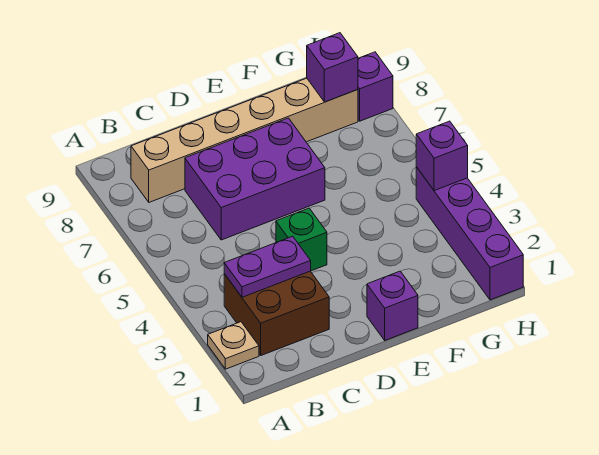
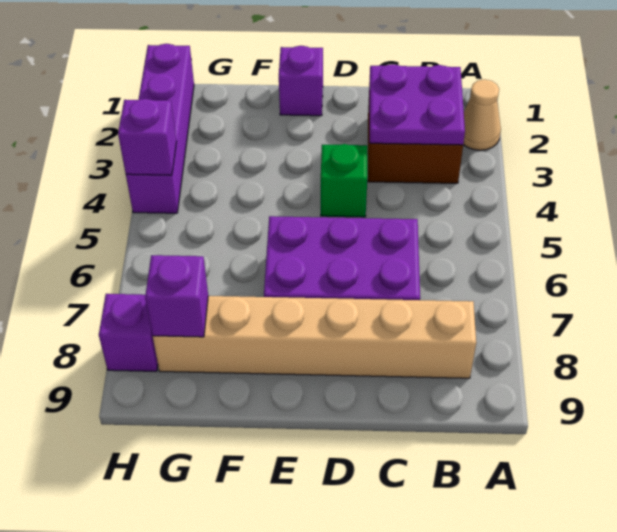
tan plate A2 level 1 -> tan cone A2 level 1
purple plate B3:C3 level 2 -> purple plate B2:C3 level 2

